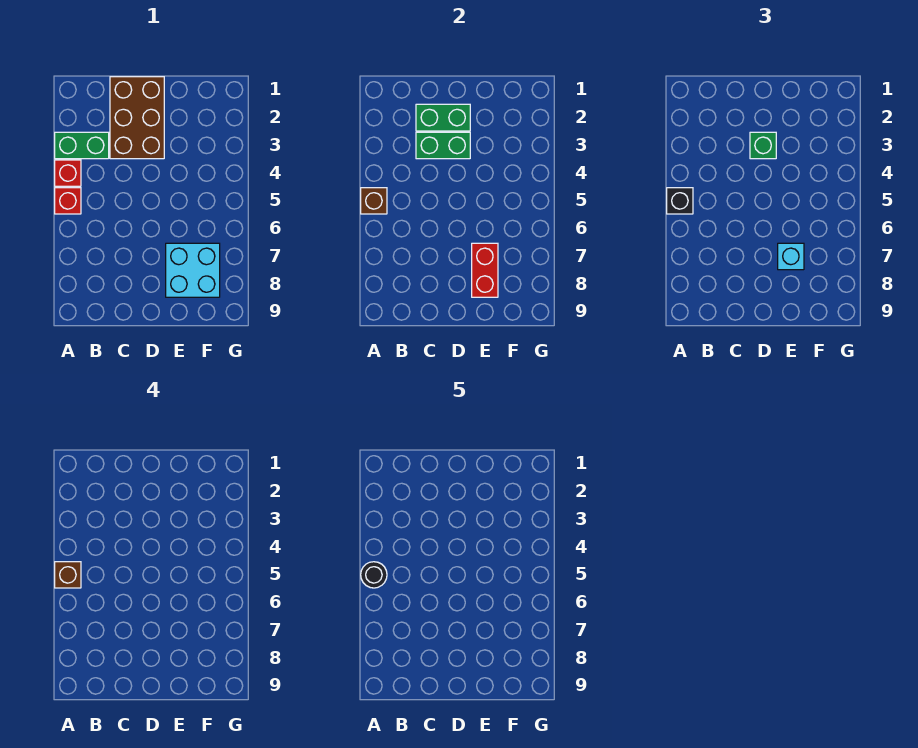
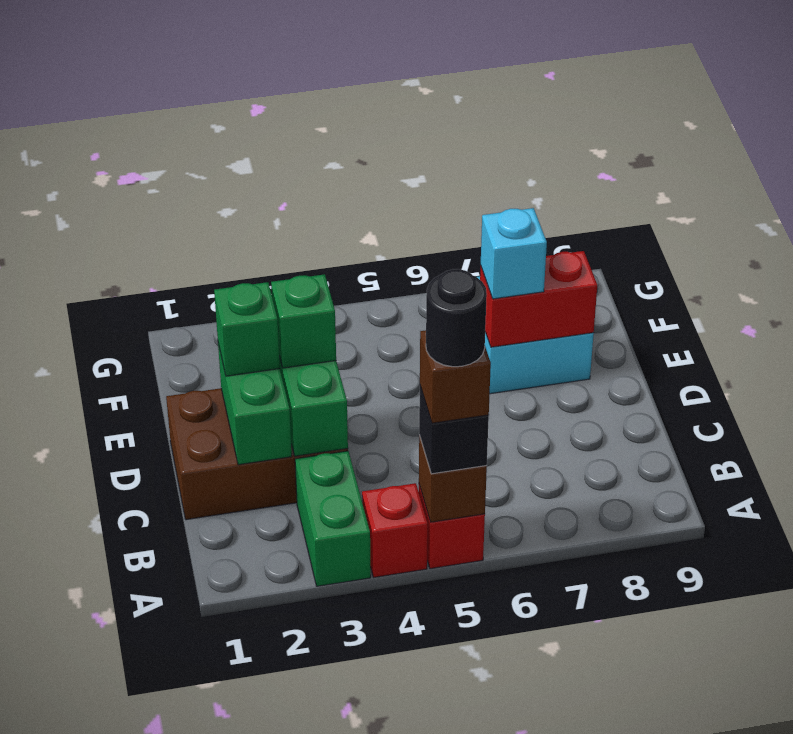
none -> green brick D2 level 3

